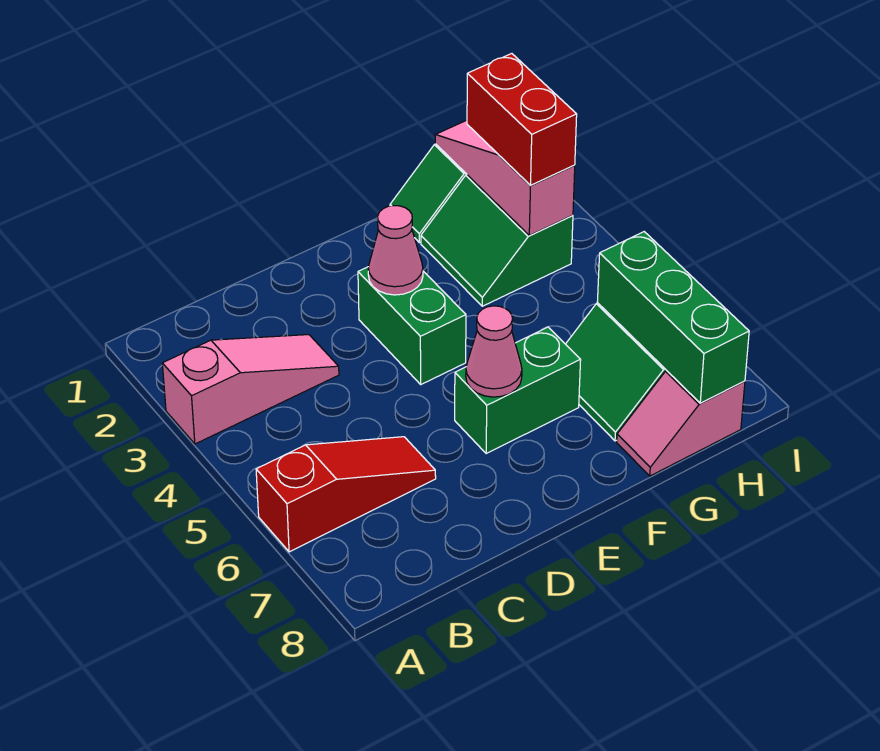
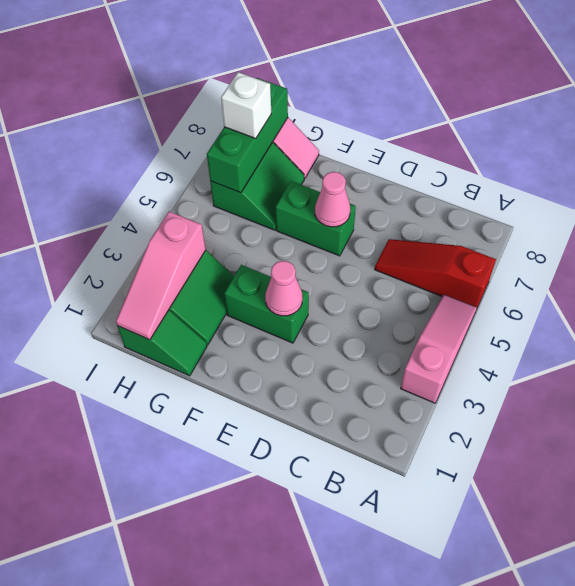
pink slope A3:C3 level 1 top A -> pink slope A3:A5 level 1 top 3
green brick E3:E4 level 1 -> green brick E3:F3 level 1
red brick H2:H3 level 3 -> none
none -> white brick H7 level 3

